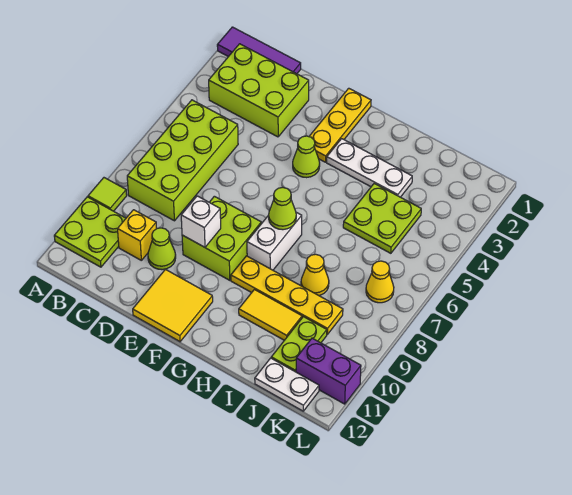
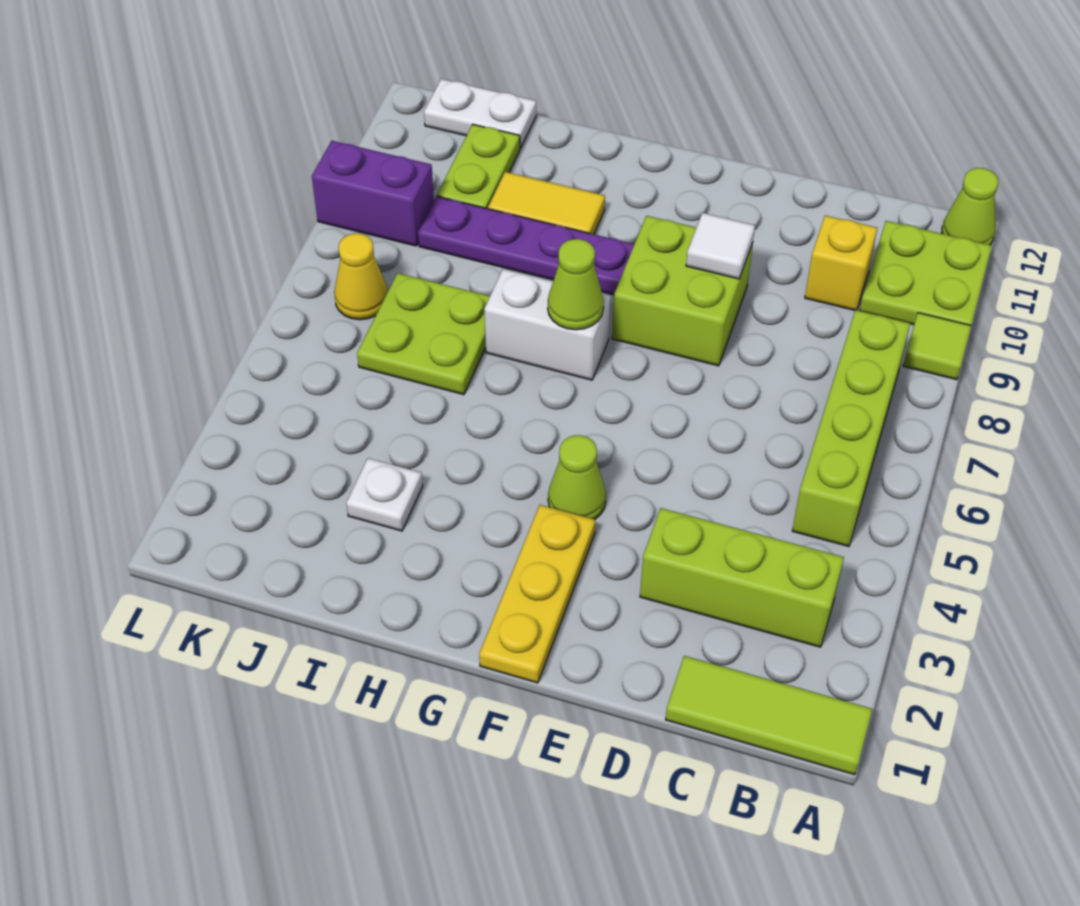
purple tile A1:C1 level 1 -> lime tile A1:C1 level 1
lime brick B2:D3 level 1 -> lime brick B3:D3 level 1
lime brick B5:C8 level 1 -> lime brick B5:B8 level 1
lime cone D10 level 1 -> lime cone A12 level 1
white brick E9 level 2 -> white tile E9 level 2
yellow tile E11:F12 level 1 -> none
white plate G3:I3 level 1 -> white plate I3 level 1
white brick G7:G8 level 1 -> white brick G7:H7 level 1
yellow plate G9:J9 level 1 -> purple plate G9:J9 level 1
lime plate I4:J5 level 1 -> lime plate I6:J7 level 1
yellow cone I8 level 1 -> none
purple brick K11:L11 level 1 -> purple brick K9:L9 level 1

